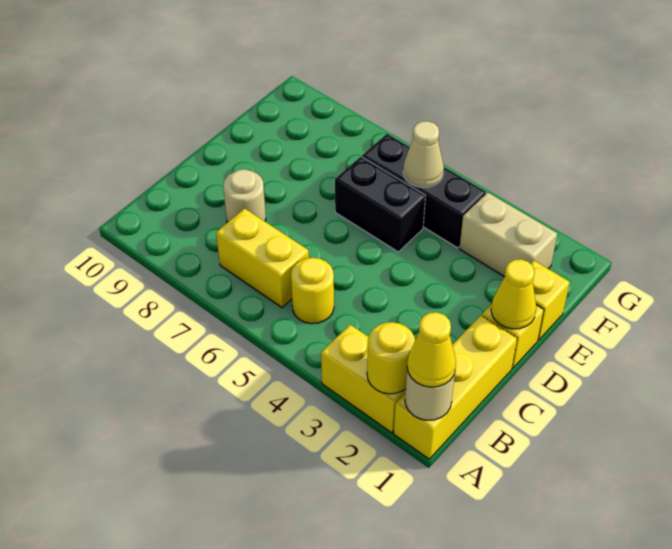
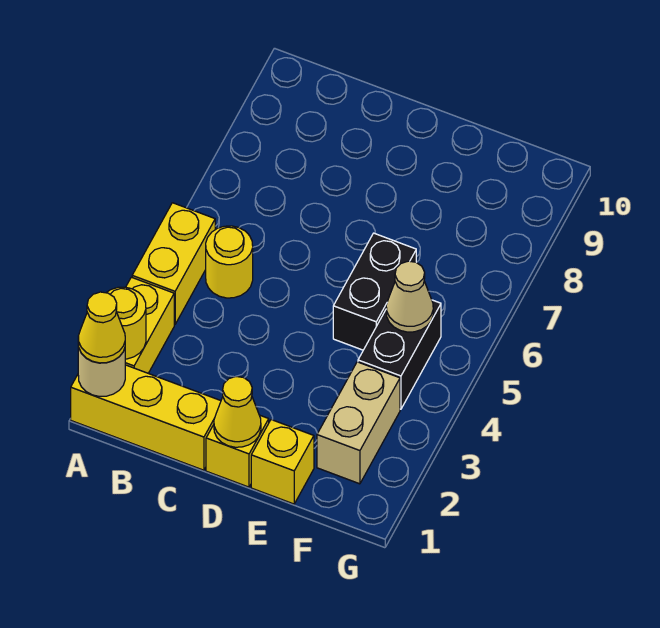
yellow brick B6:B7 level 1 -> yellow brick A4:A5 level 1
tan round brick C8 level 1 -> none
black brick F4:F6 level 1 -> black brick F4:F5 level 1

